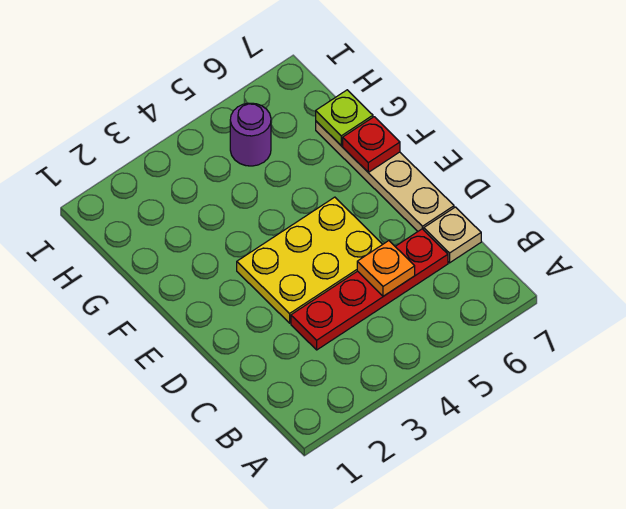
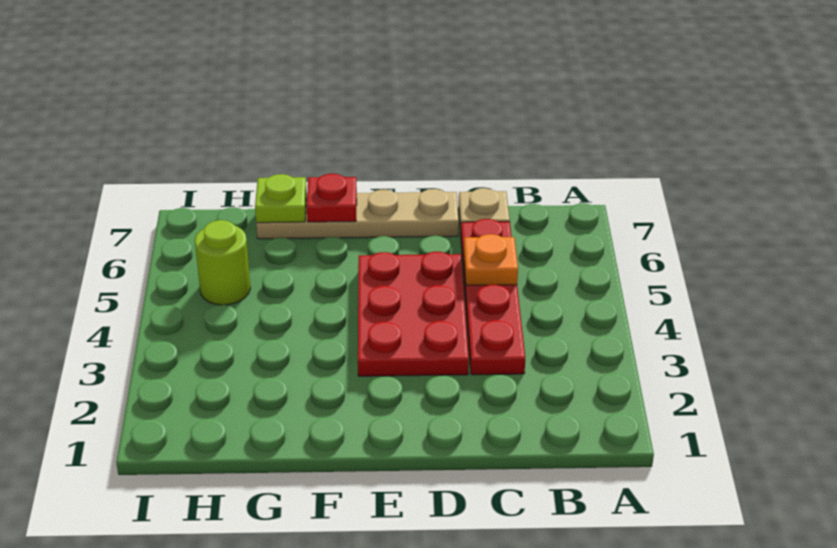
yellow plate D3:E5 level 1 -> red plate D3:E5 level 1
purple round brick H5 level 1 -> lime round brick H5 level 1

